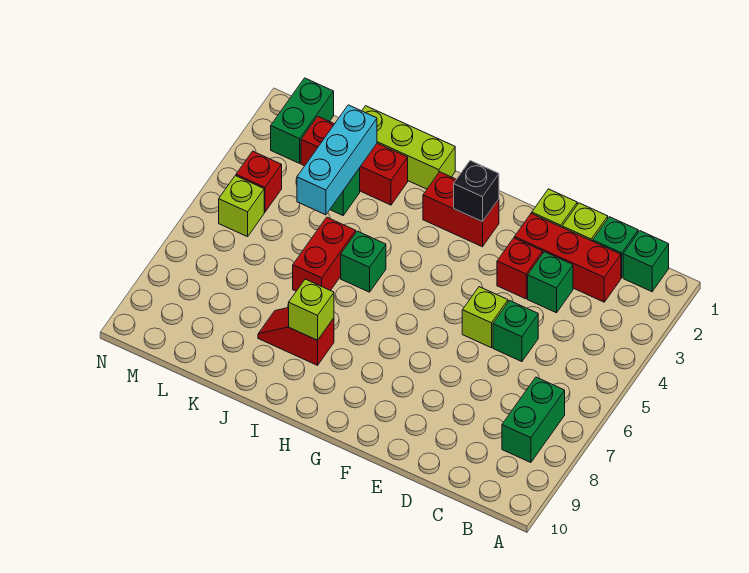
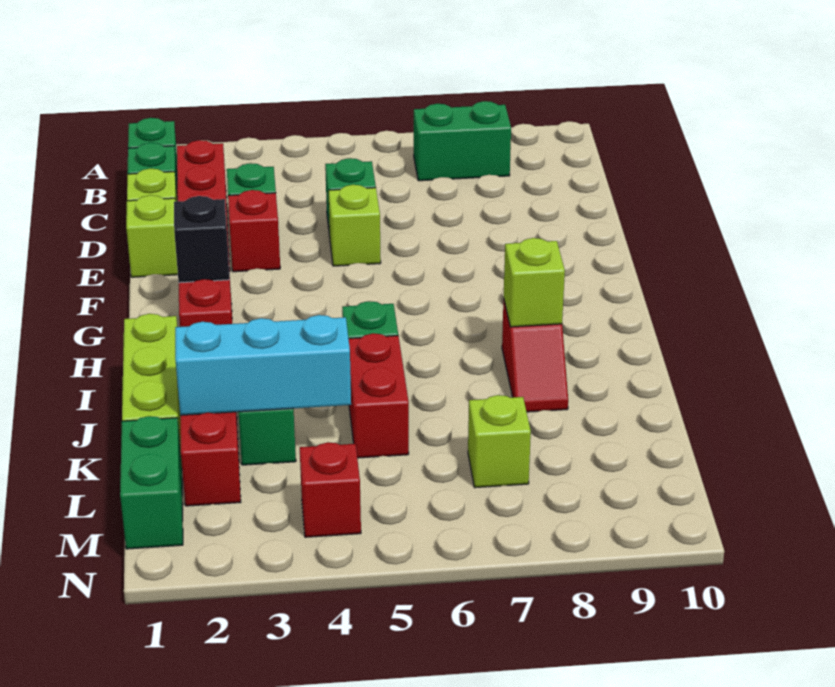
red brick J5:J6 level 1 -> red brick J5:K5 level 1
green brick M1:M2 level 1 -> green brick L1:M1 level 1
lime brick M5 level 1 -> lime brick L7 level 1

